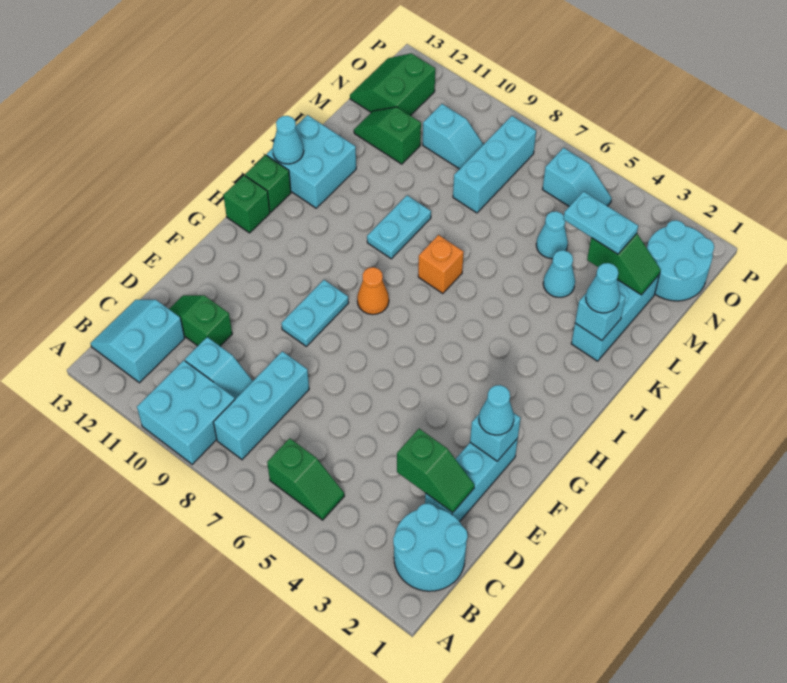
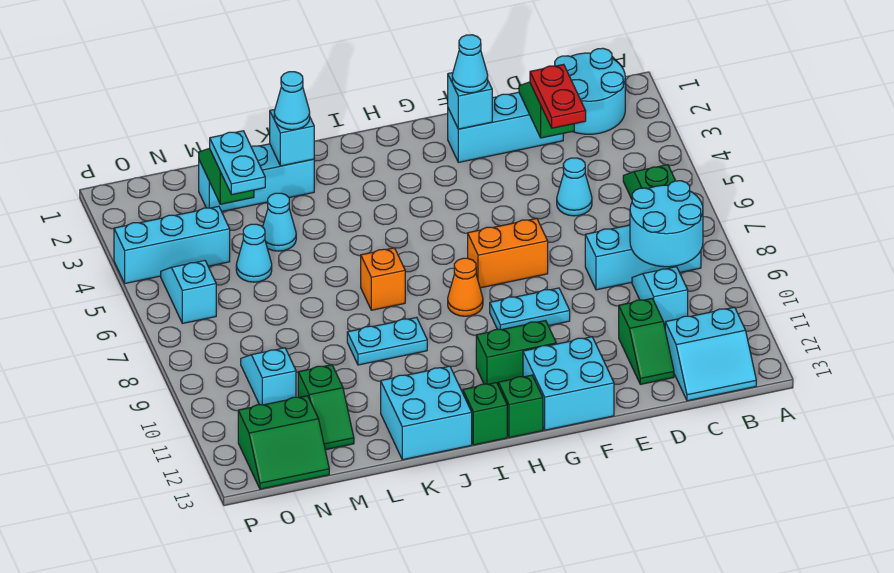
cyan brick A9:B10 level 1 -> cyan brick F12:G13 level 1
none -> red plate D3:D4 level 3
none -> orange brick F7:G7 level 1
none -> green brick G11:H11 level 1
cyan cone J13 level 2 -> cyan cone D5 level 1
cyan brick M8:O8 level 1 -> cyan brick N4:P4 level 1
cyan round brick N1:O2 level 1 -> cyan round brick B8:C9 level 2

